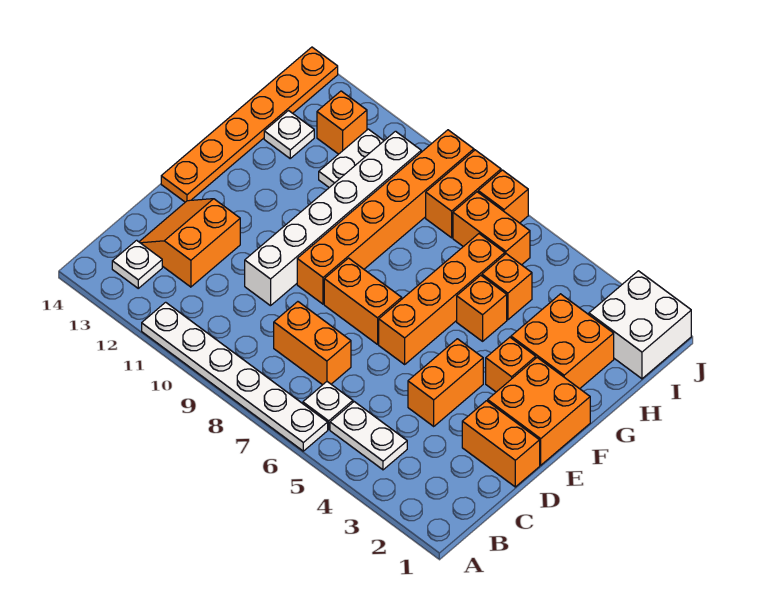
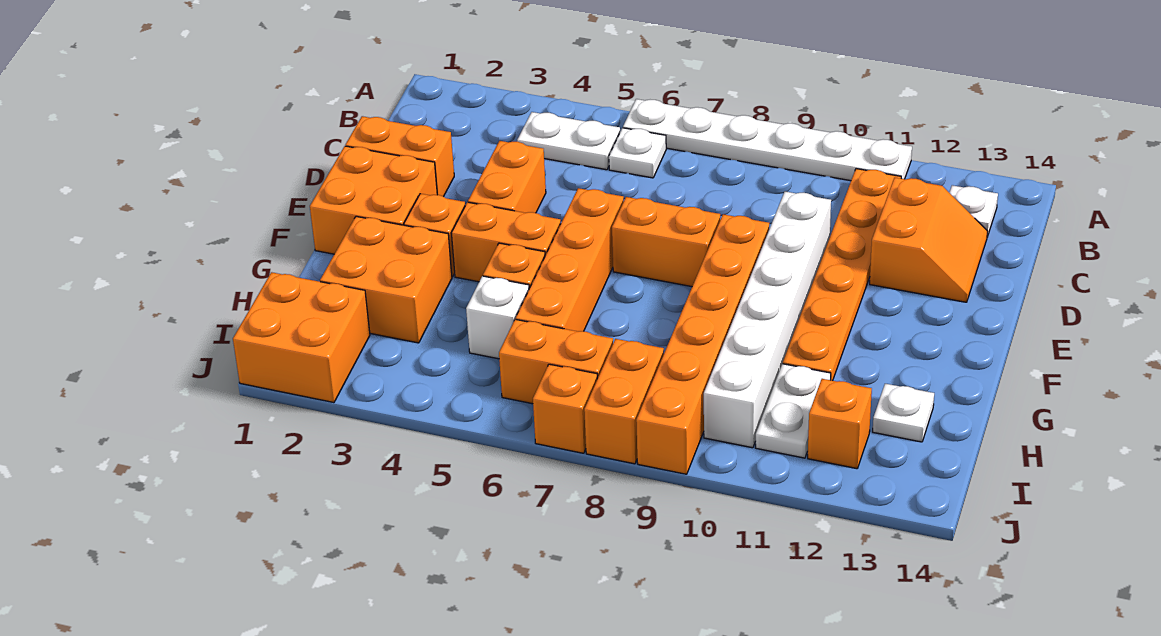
orange brick C7:C8 level 1 -> orange brick F4:F5 level 1
orange plate E14:J14 level 1 -> orange plate B11:G11 level 1
orange brick H5 level 1 -> white brick H5 level 1
white brick I1:J2 level 1 -> orange brick I1:J2 level 1

